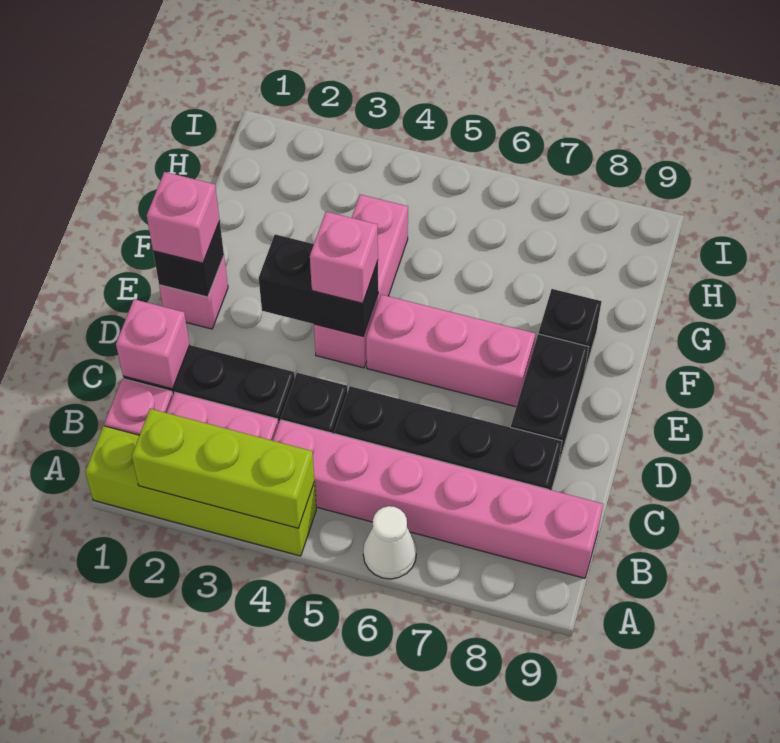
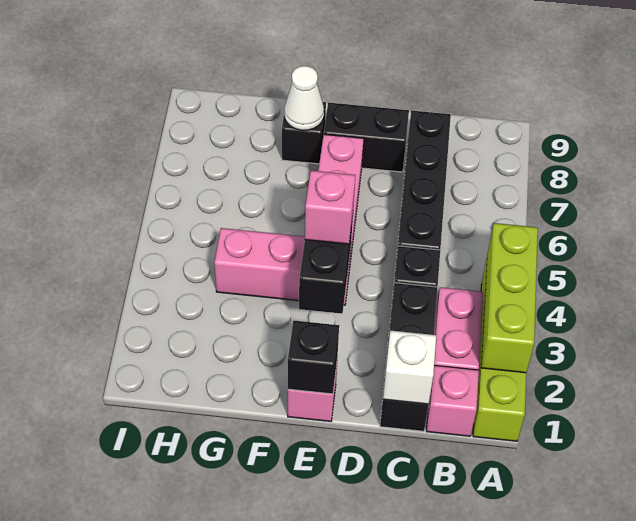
white cone A6 level 1 -> white cone F8 level 2
pink brick B4:B9 level 1 -> none
pink brick C1 level 2 -> white brick C1 level 2
pink brick E1 level 3 -> none

